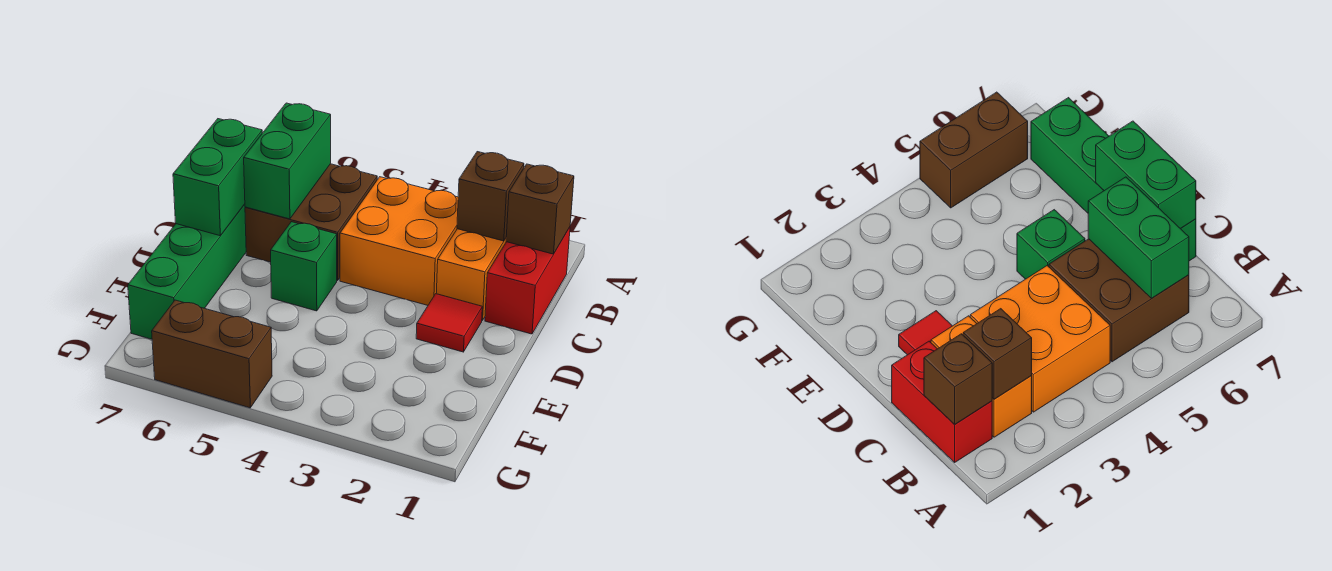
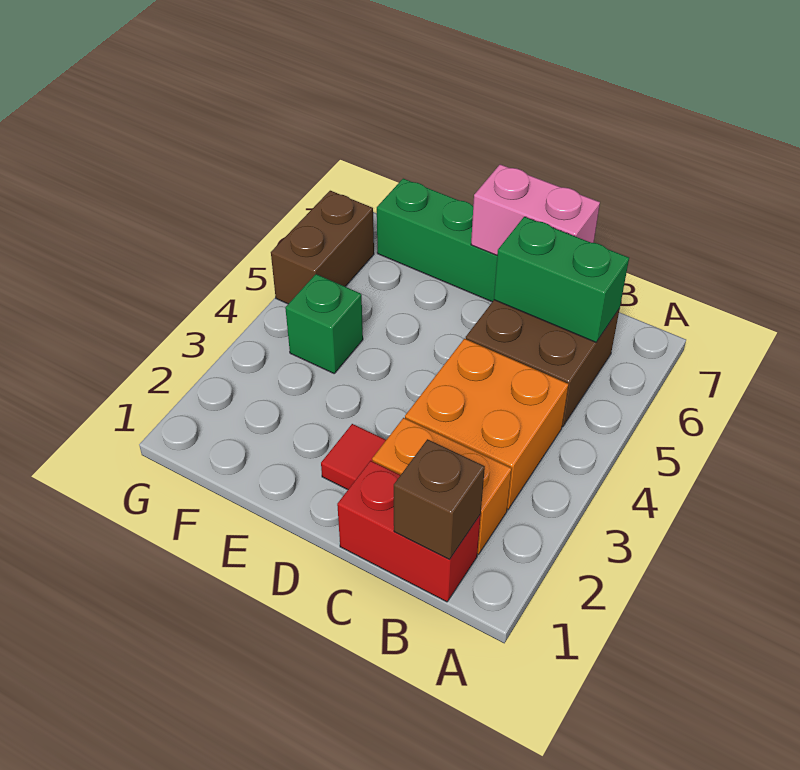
brown brick B2 level 2 -> none
green brick C7:D7 level 2 -> pink brick C7:D7 level 2
green brick D5 level 1 -> green brick F4 level 1

